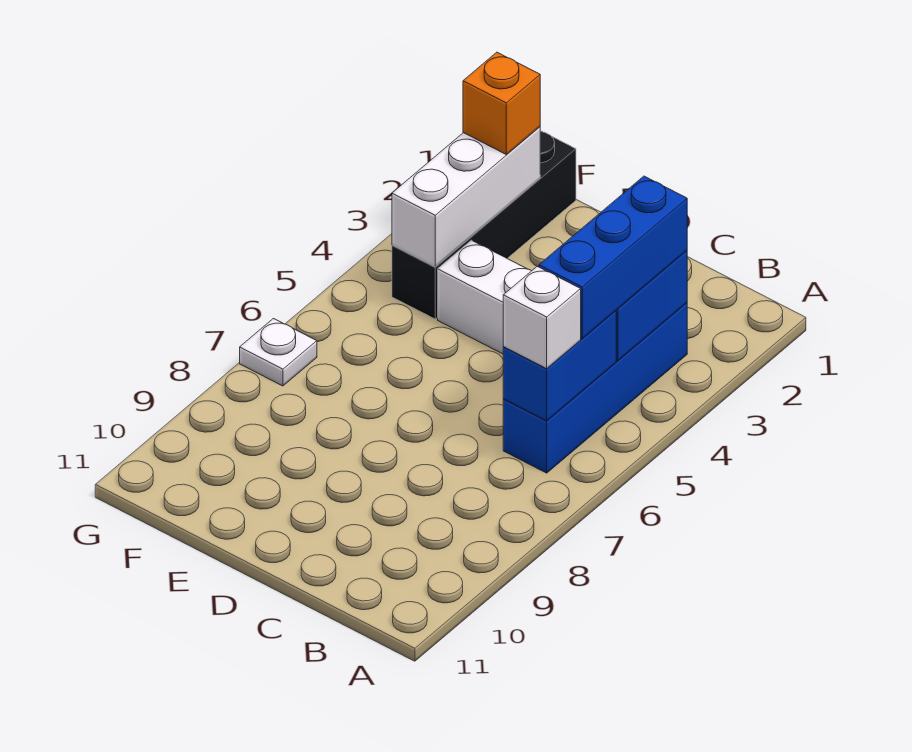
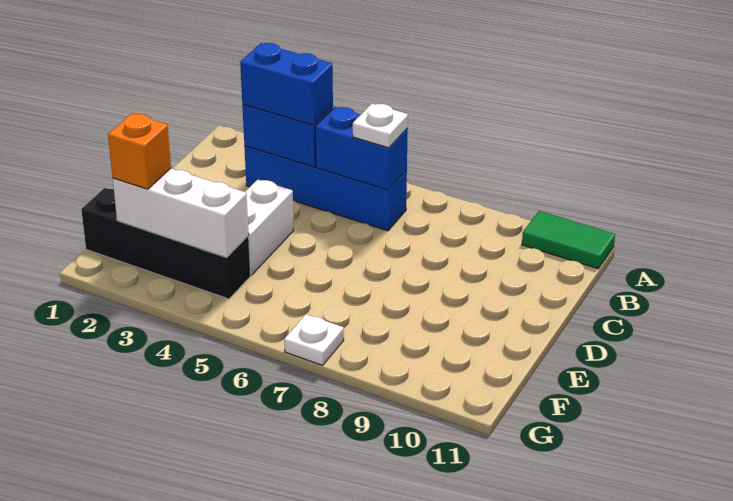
none -> green tile A10:A11 level 1
blue brick B3:B5 level 3 -> blue brick B3:B4 level 3
white brick B6 level 3 -> white plate B6 level 3

